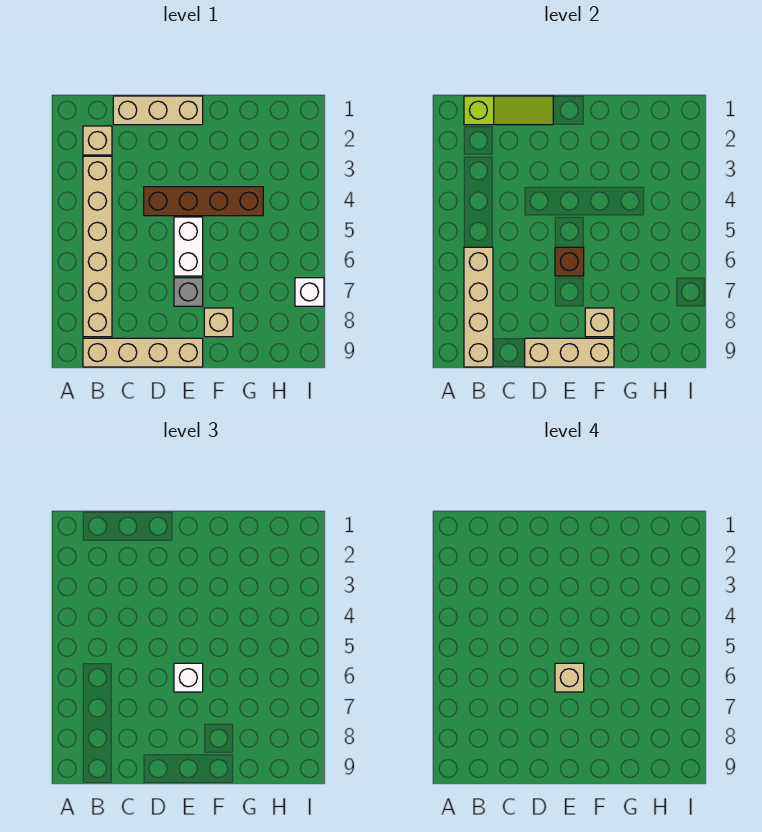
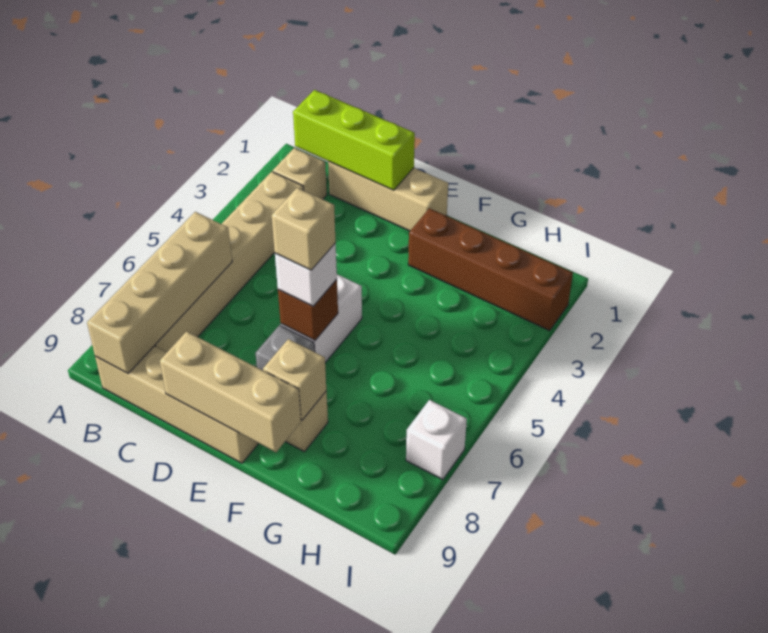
lime slope B1:D1 level 2 top B -> lime brick B1:D1 level 2
brown brick D4:G4 level 1 -> brown brick F2:I2 level 1

